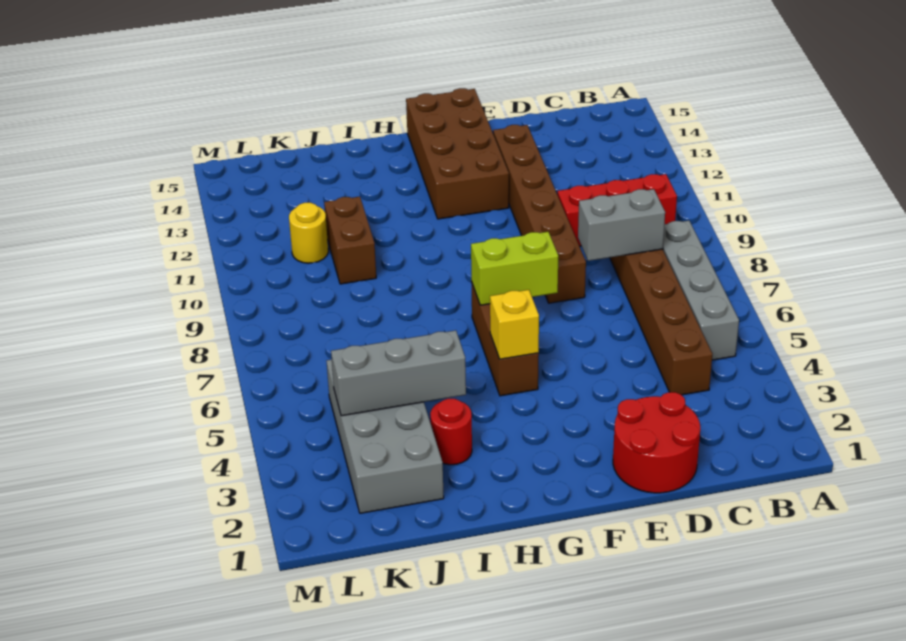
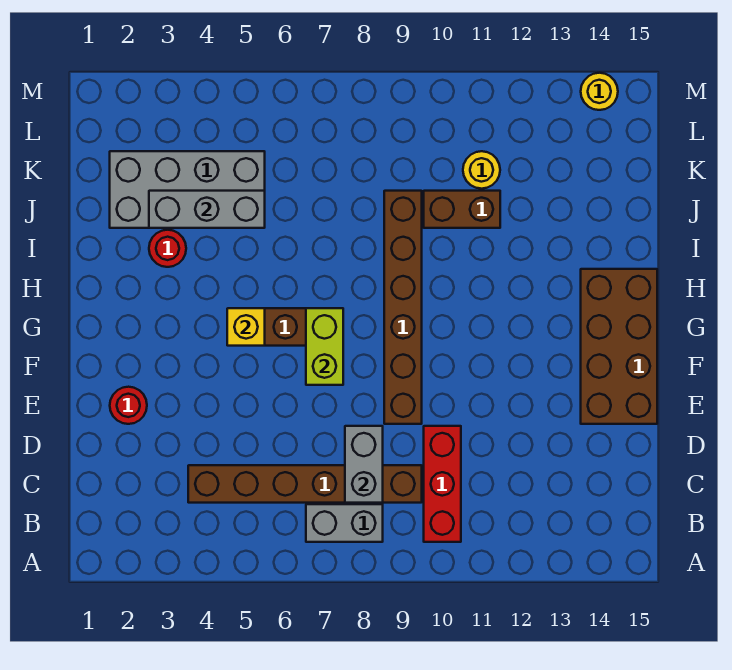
grey brick B5:B8 level 1 -> grey brick B7:B8 level 1
red round brick D1:E2 level 1 -> red round brick E2 level 1
brown brick E8:E13 level 1 -> brown brick E9:J9 level 1
brown brick F12:G15 level 1 -> brown brick E14:H15 level 1
grey brick I4:K4 level 2 -> grey brick J3:J5 level 2
none -> yellow round brick M14 level 1

